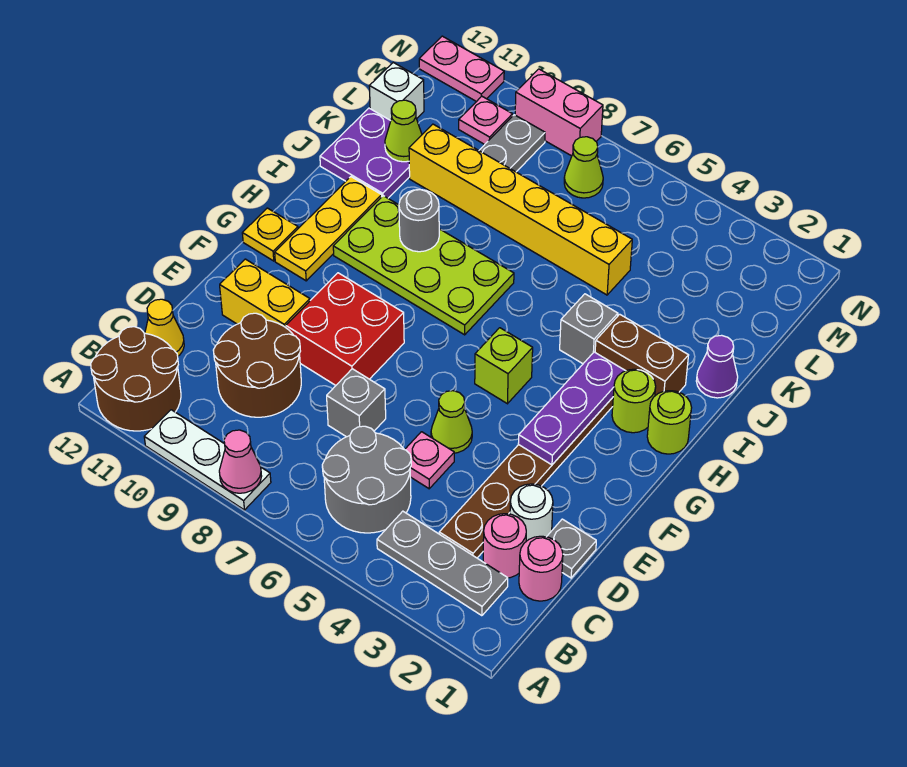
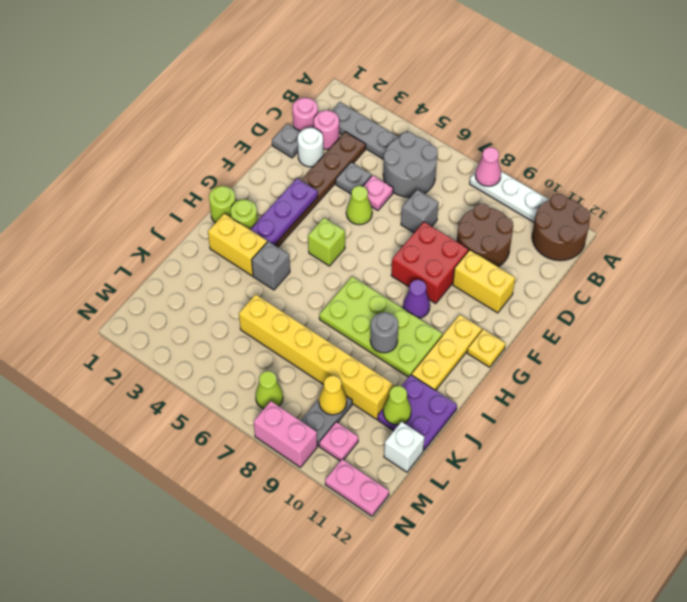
yellow cone C12 level 1 -> yellow cone L9 level 2
none -> grey plate D4 level 1
brown brick I2:I3 level 1 -> yellow brick I2:I3 level 1
purple cone J1 level 1 -> purple cone G9 level 1

